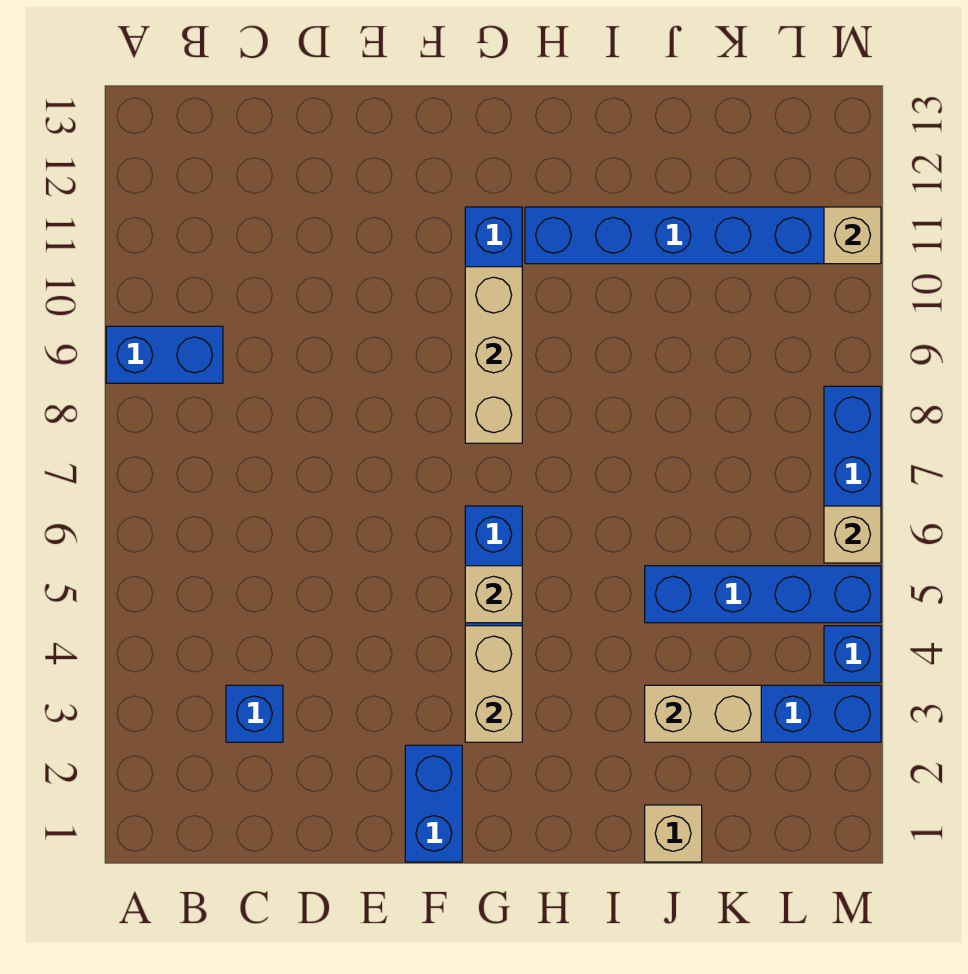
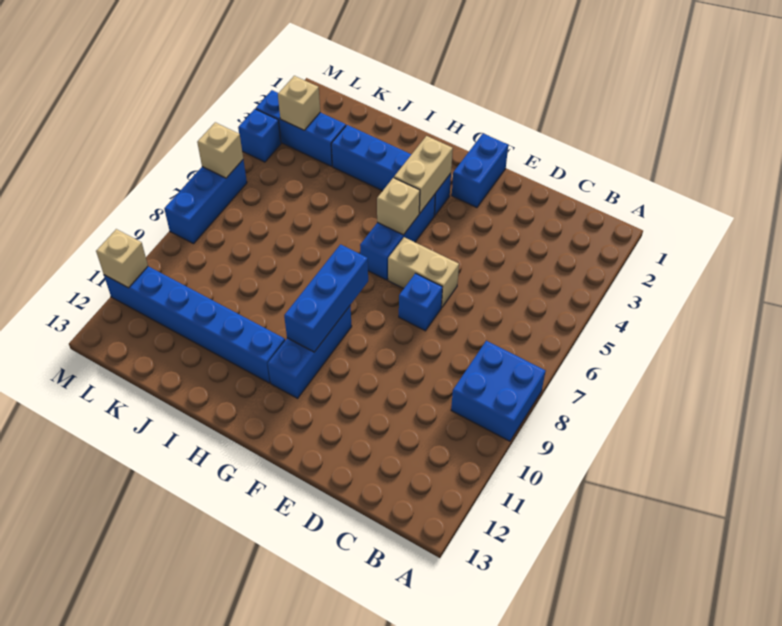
blue brick A9:B9 level 1 -> blue brick A8:B9 level 1
blue brick C3 level 1 -> blue brick E7 level 1
tan brick G8:G10 level 2 -> blue brick G8:G10 level 2
tan brick J1 level 1 -> tan brick L3 level 2
tan brick J3:K3 level 2 -> tan brick E6:F6 level 1
blue brick J5:M5 level 1 -> blue brick G3:J3 level 1

